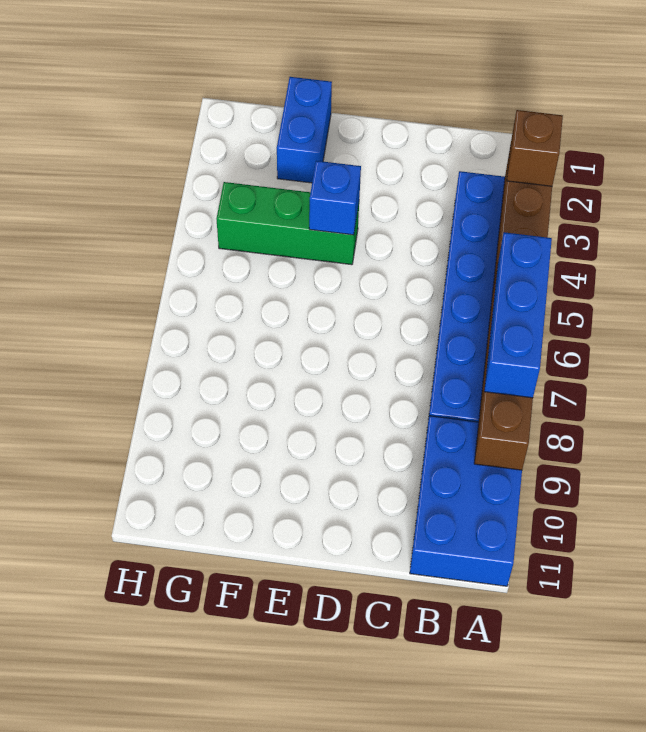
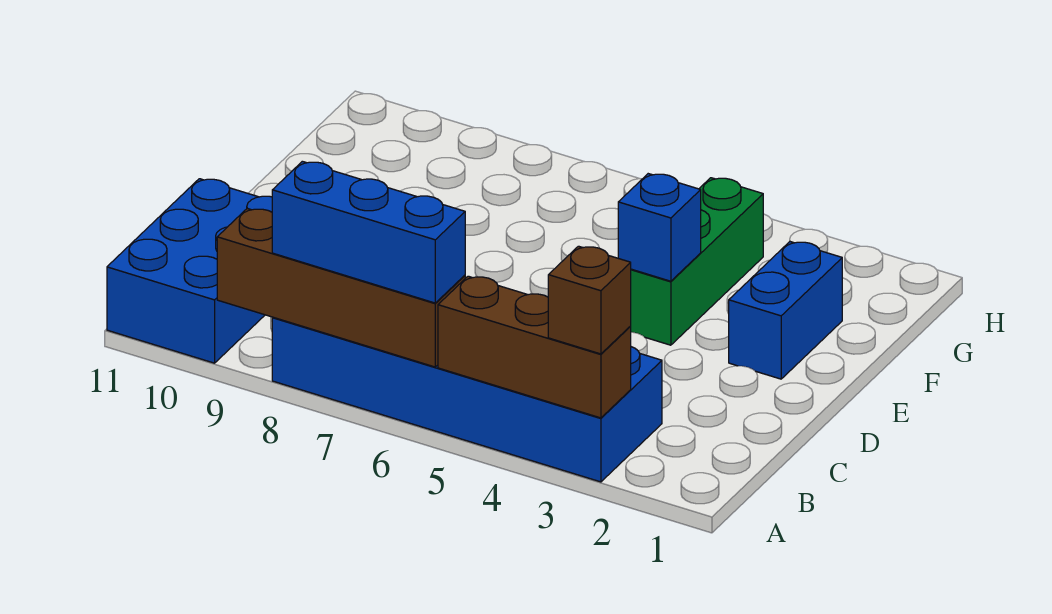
blue brick A9:B11 level 1 -> blue brick A10:C11 level 1
blue brick F1:F2 level 1 -> blue brick E2:F2 level 1

